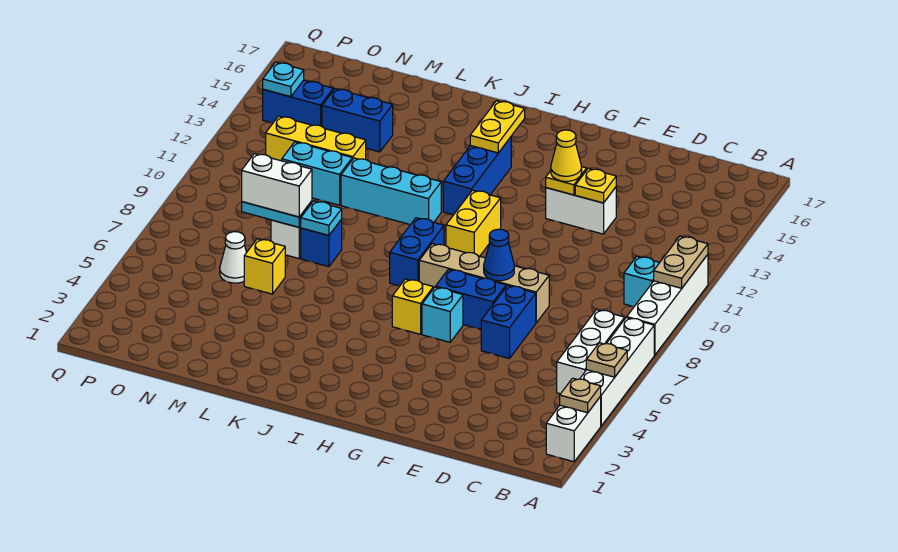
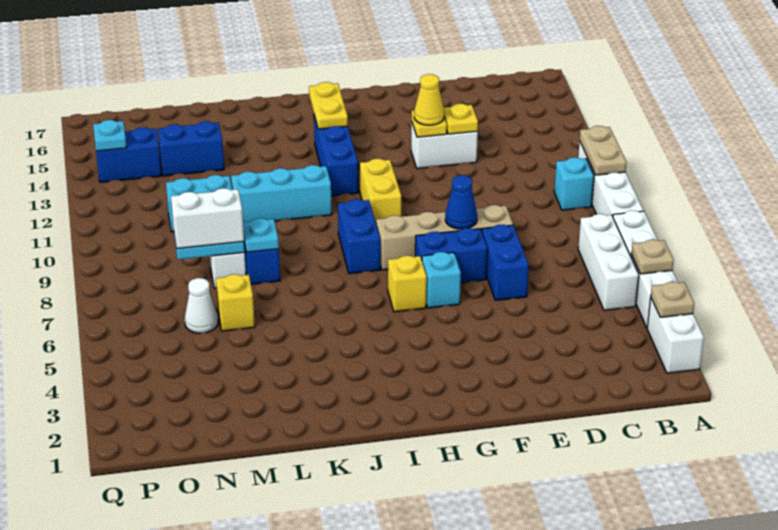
yellow brick M12:O12 level 1 -> none

